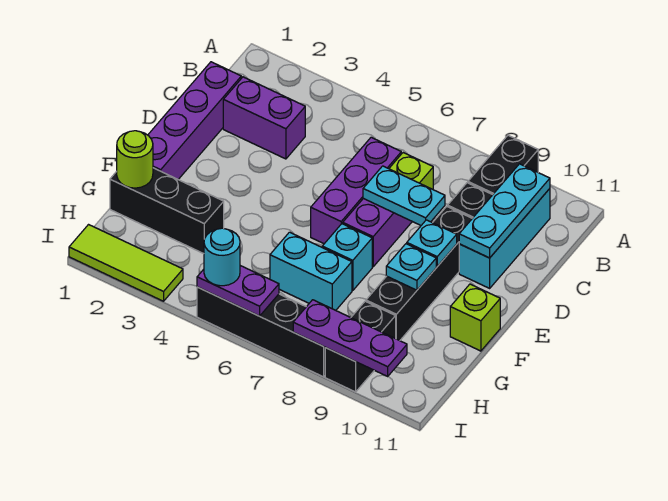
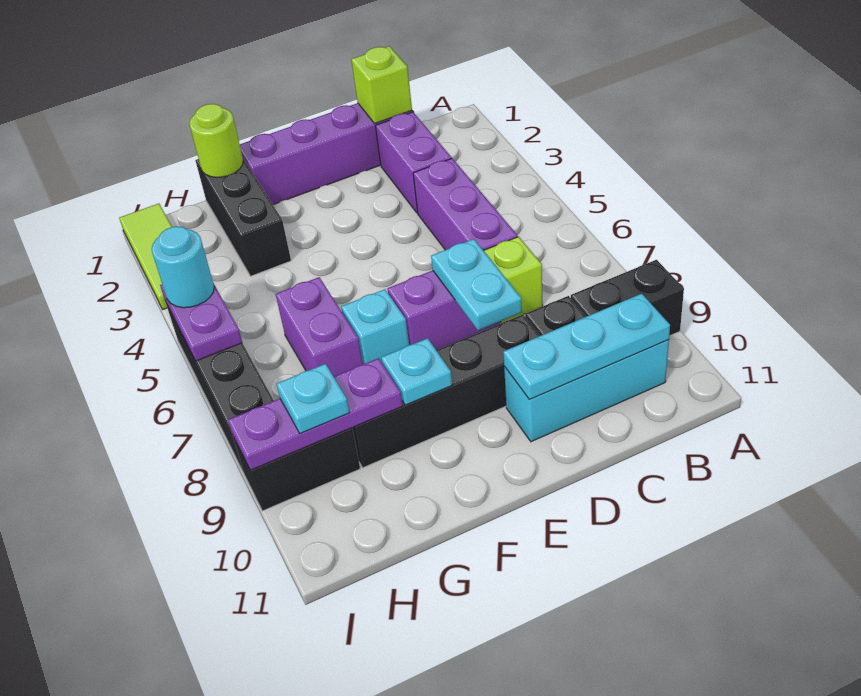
purple brick C6:E6 level 1 -> purple brick C4:C6 level 1
cyan plate E9 level 2 -> cyan plate H9 level 3
lime brick F11 level 1 -> lime brick C1 level 2
cyan brick G6:G7 level 1 -> purple brick G6:G7 level 1
purple plate I8:I10 level 2 -> purple plate G9:I9 level 2

